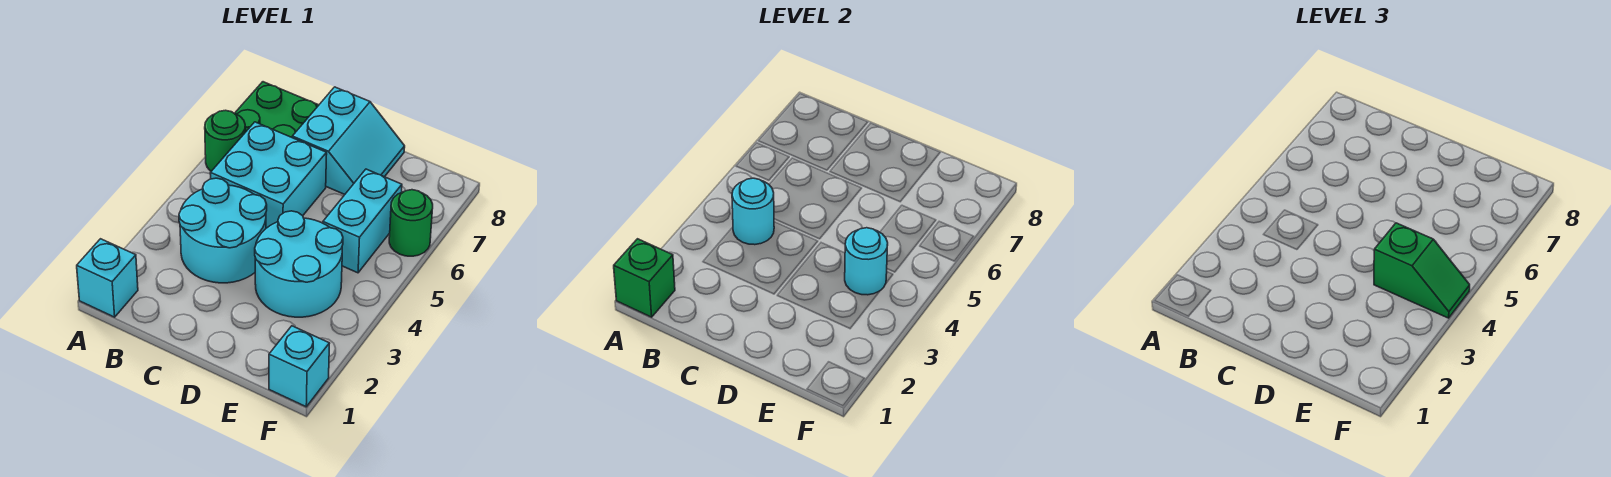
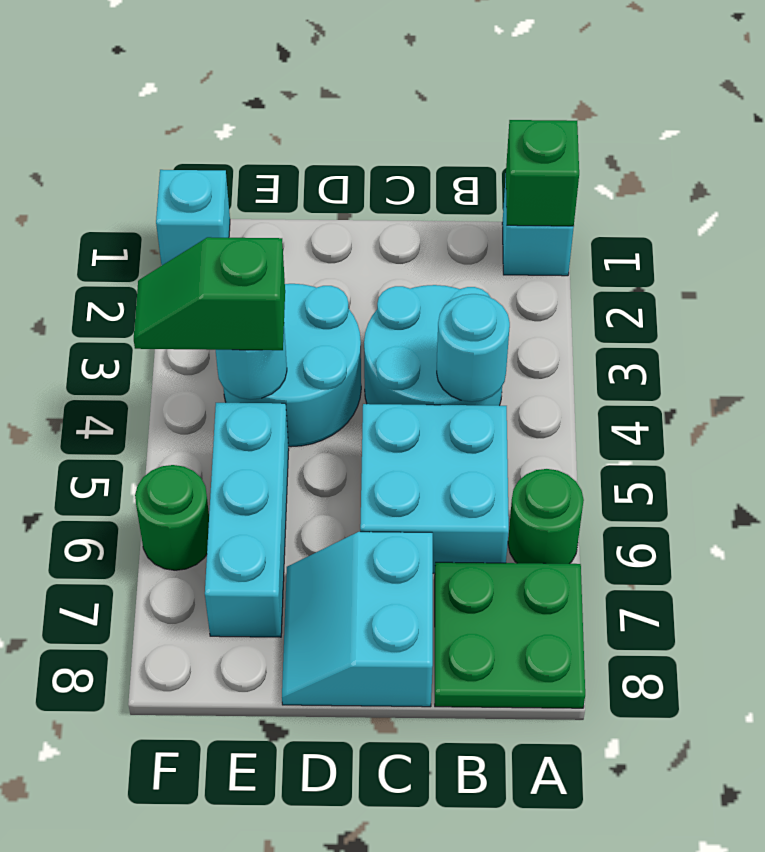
cyan brick E5:E6 level 1 -> cyan brick E5:E7 level 1

